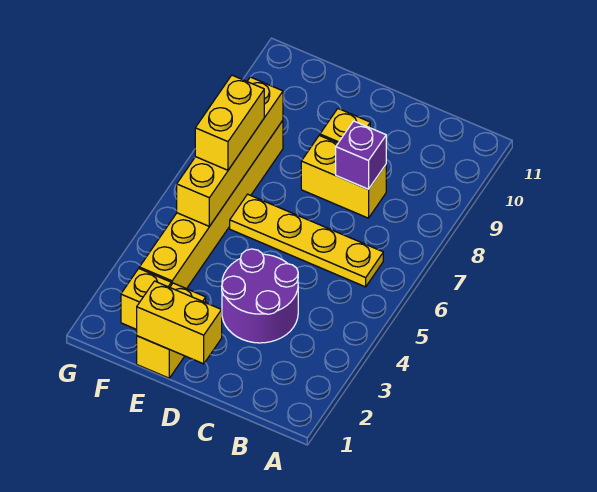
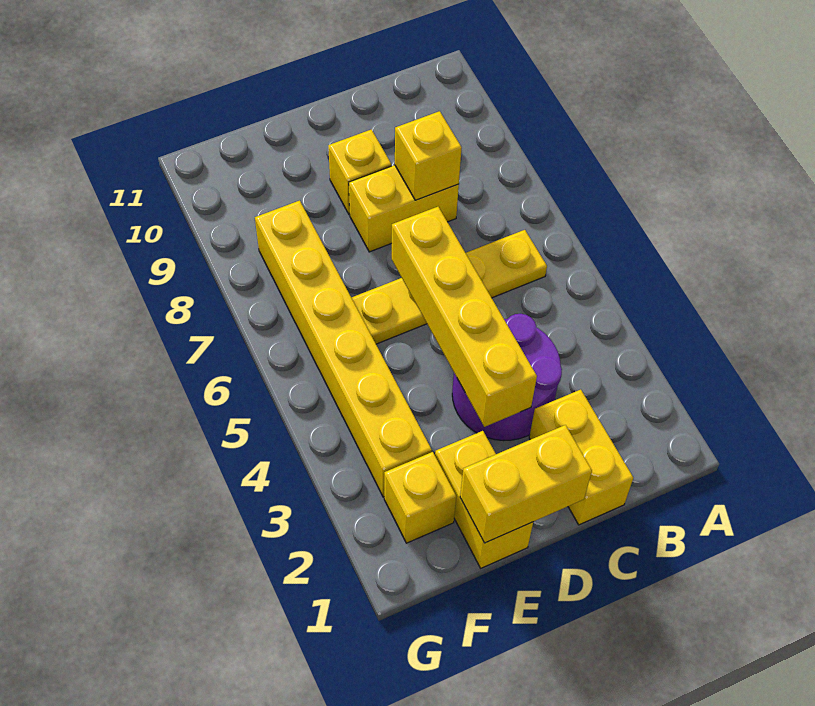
purple brick C8 level 2 -> yellow brick C8 level 2
yellow brick F5:F8 level 2 -> yellow brick D3:D6 level 2
yellow brick F6:F7 level 3 -> yellow brick C1:C2 level 1

